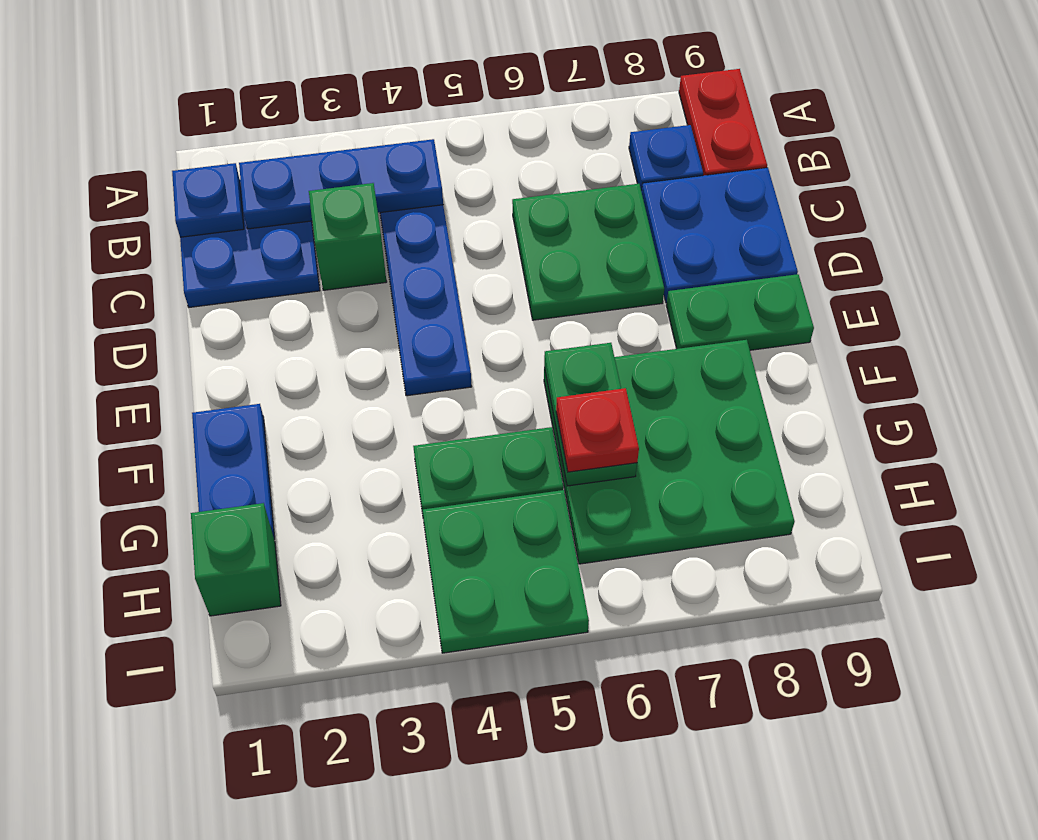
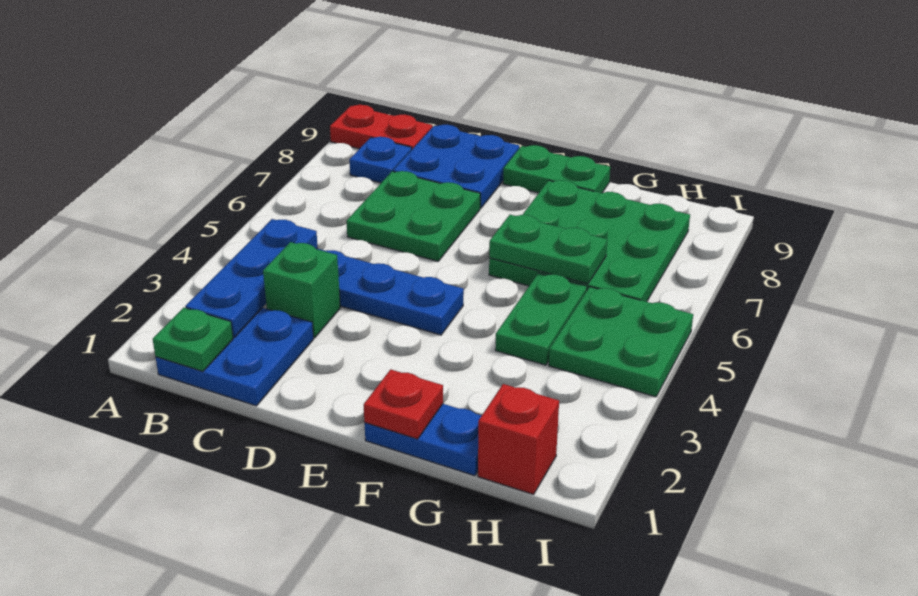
blue plate B1 level 2 -> green plate B1 level 2
green plate E8:E9 level 1 -> green plate E9:F9 level 1
red plate G6 level 3 -> red plate F1 level 2
green brick H1 level 1 -> red brick H1 level 1

